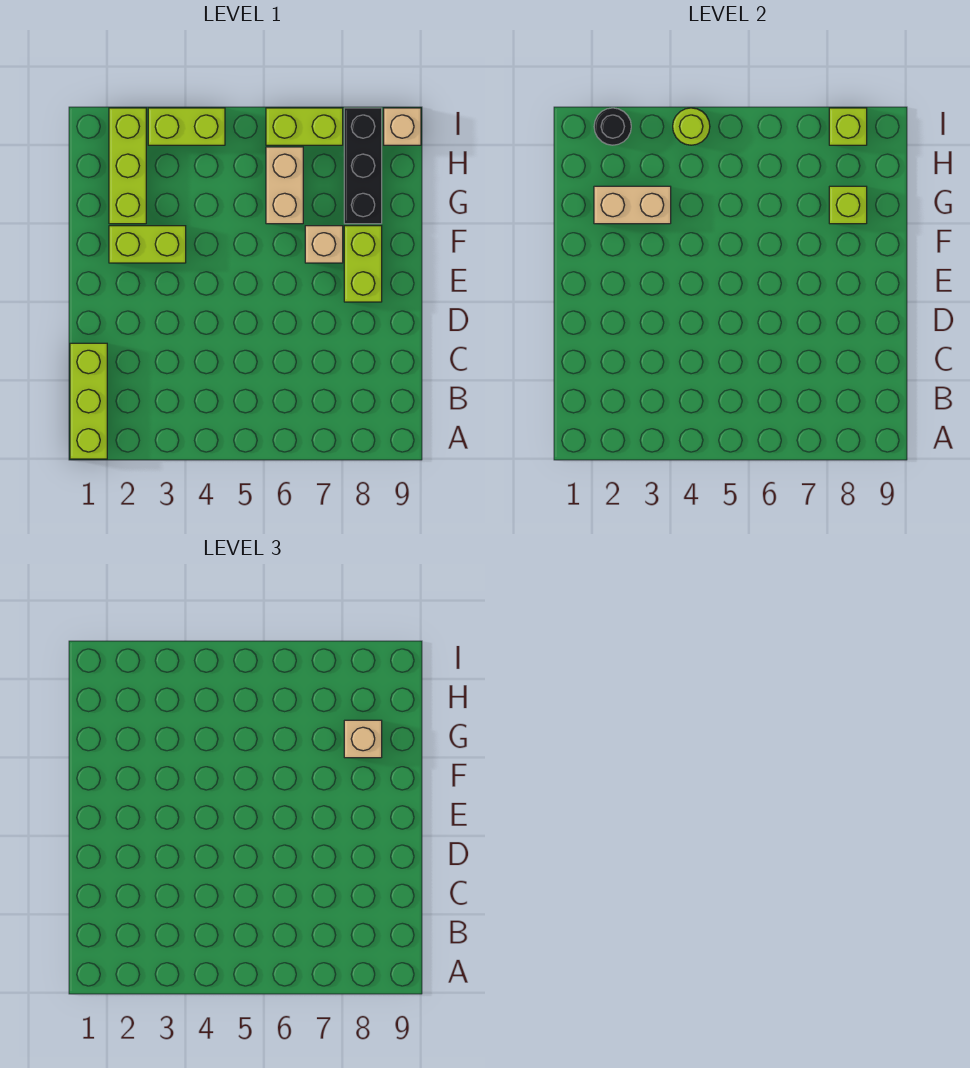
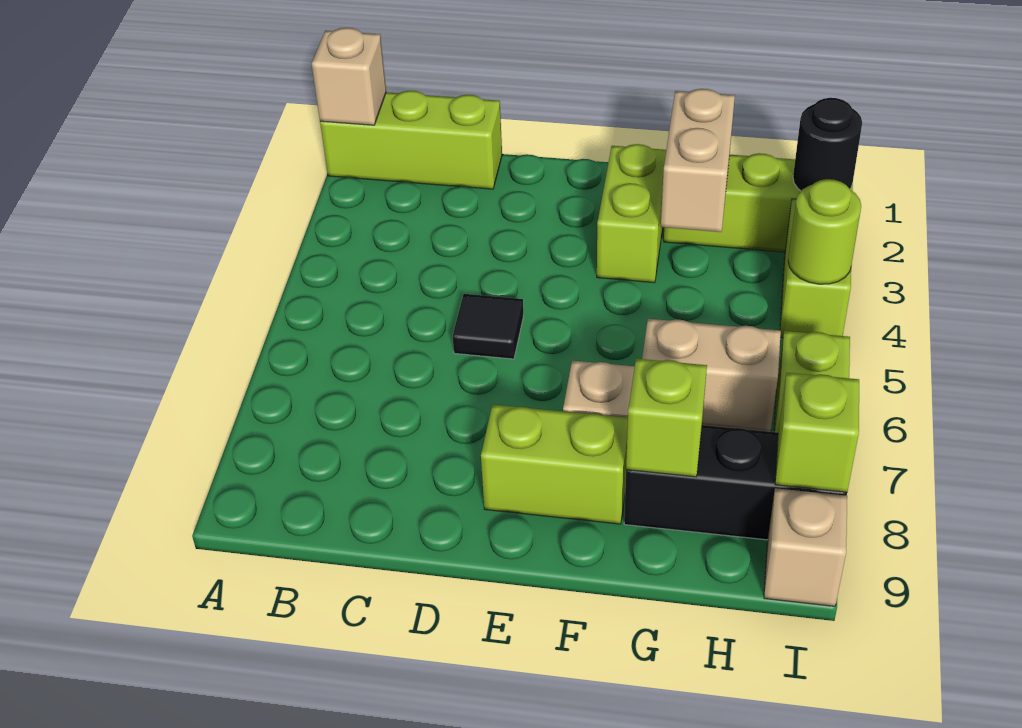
none -> black tile D5 level 1
tan brick G8 level 3 -> tan brick A1 level 2

